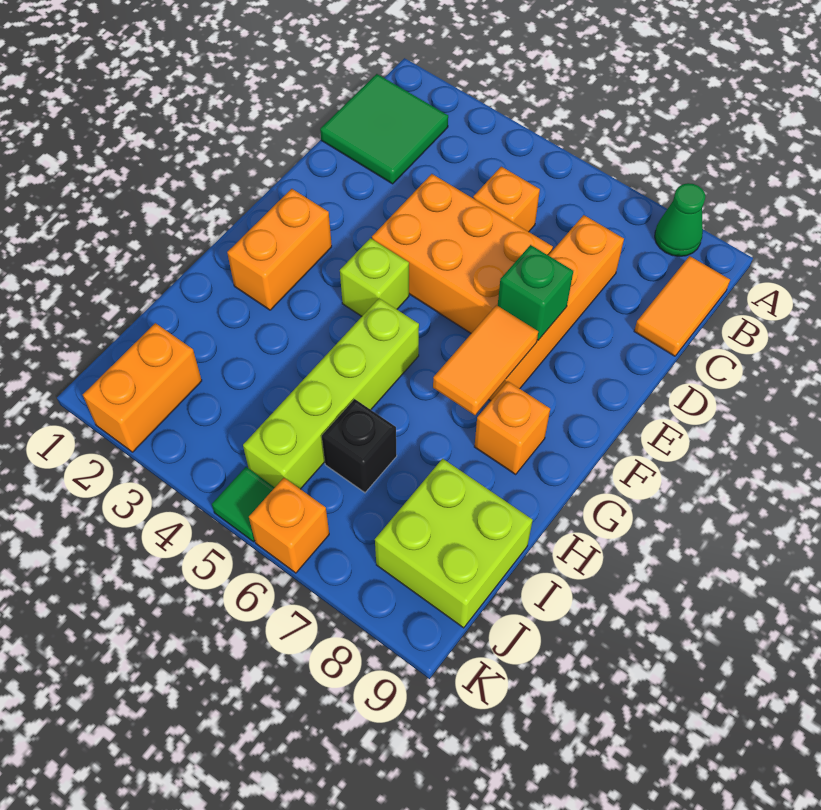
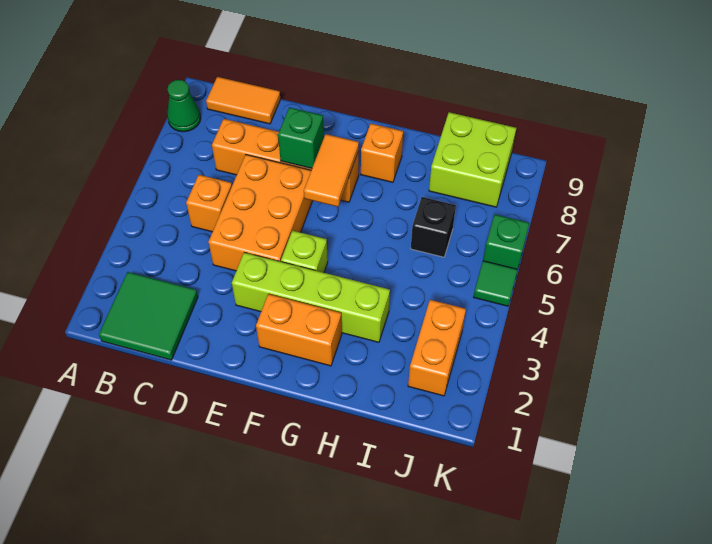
orange tile F7:G7 level 2 -> orange tile F6:F7 level 2
lime brick G5:J5 level 1 -> lime brick E3:H3 level 1
orange brick J2:K2 level 1 -> orange brick J2:J3 level 1
orange brick K6 level 1 -> green brick K6 level 1

